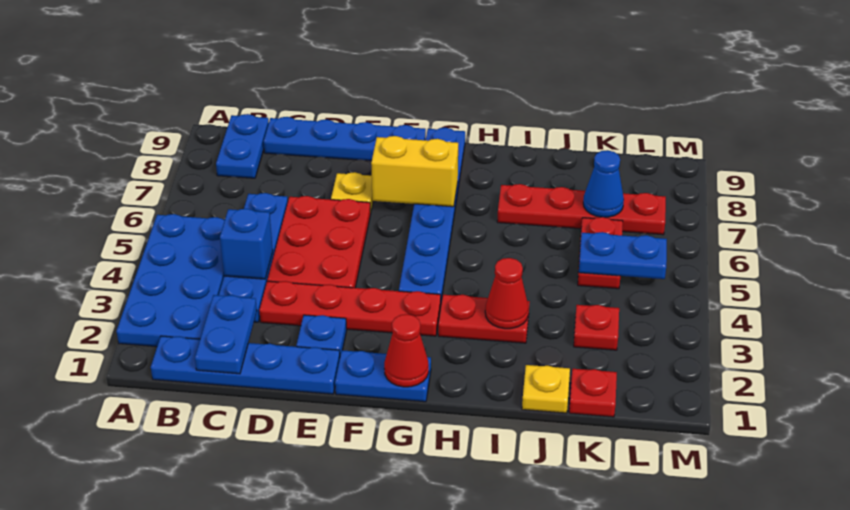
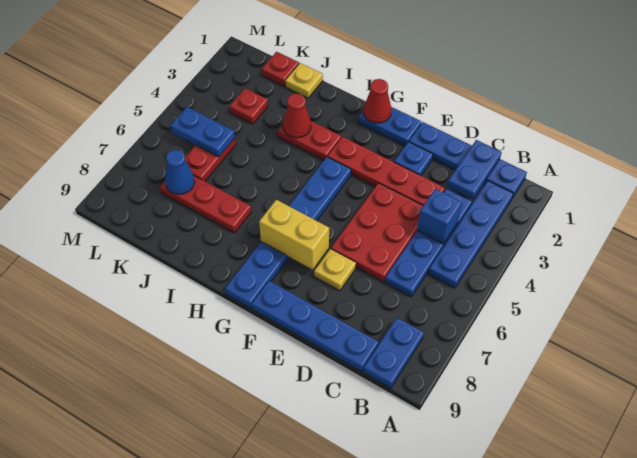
blue plate A2:B5 level 1 -> blue plate B2:B5 level 1
red plate I7:L7 level 1 -> red plate I7:K7 level 1

